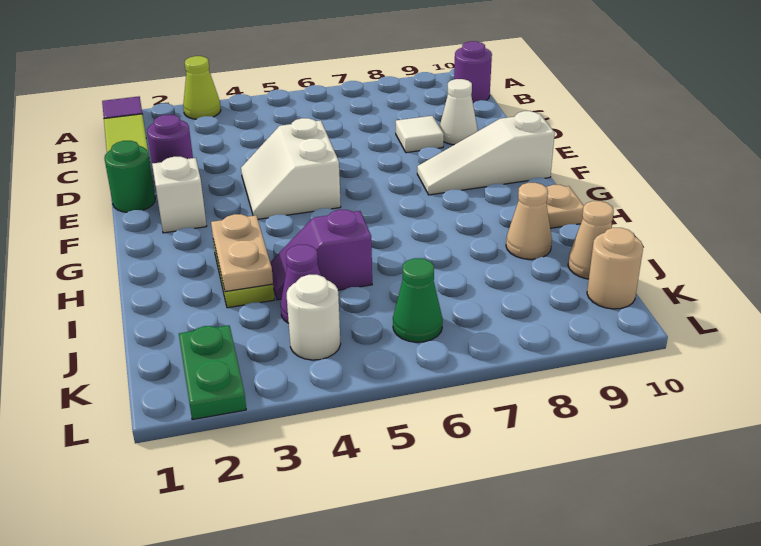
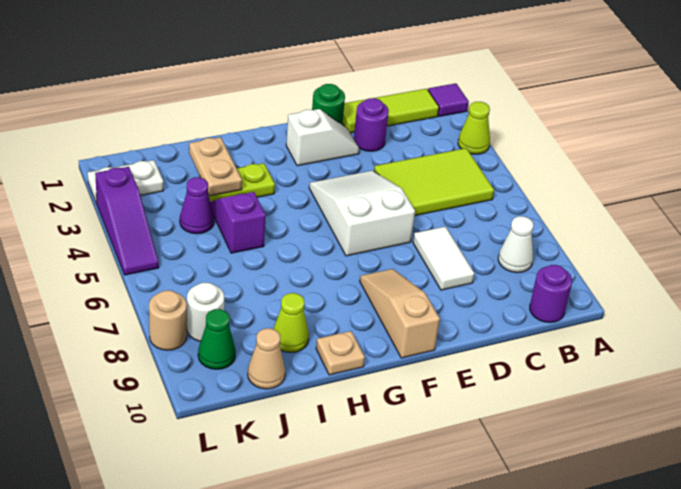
none -> lime tile B4:D5 level 1
white tile D8 level 1 -> white tile D7:D8 level 1
white cone D9 level 1 -> white cone B8 level 1
white slope E4:F5 level 1 top 5 -> white slope E4:F6 level 1 top 6
white slope F8:F10 level 1 top 10 -> tan slope F8:F10 level 1 top 10
tan plate H3:I3 level 2 -> tan plate I2:I3 level 2
tan cone I9 level 1 -> lime cone I9 level 1
green plate K2:L2 level 1 -> white plate K2:L2 level 1
white round brick K4 level 1 -> white round brick K8 level 1
green cone K6 level 1 -> green cone K9 level 1
tan round brick K10 level 1 -> tan round brick L8 level 1
none -> purple slope L3:L5 level 1 top 3

